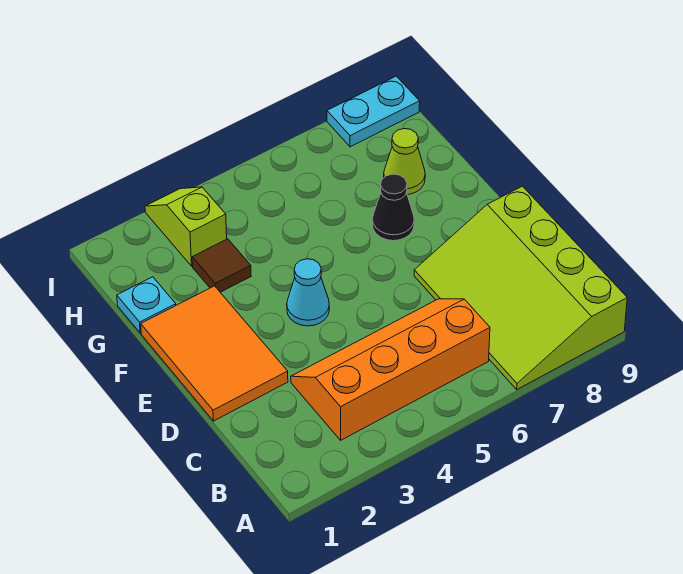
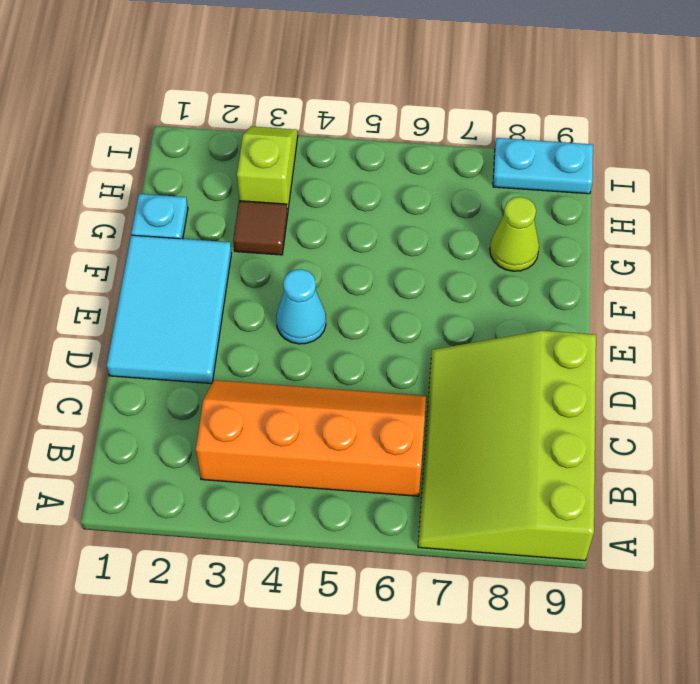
orange tile D1:F2 level 1 -> cyan tile D1:F2 level 1
black cone F7 level 1 -> none

